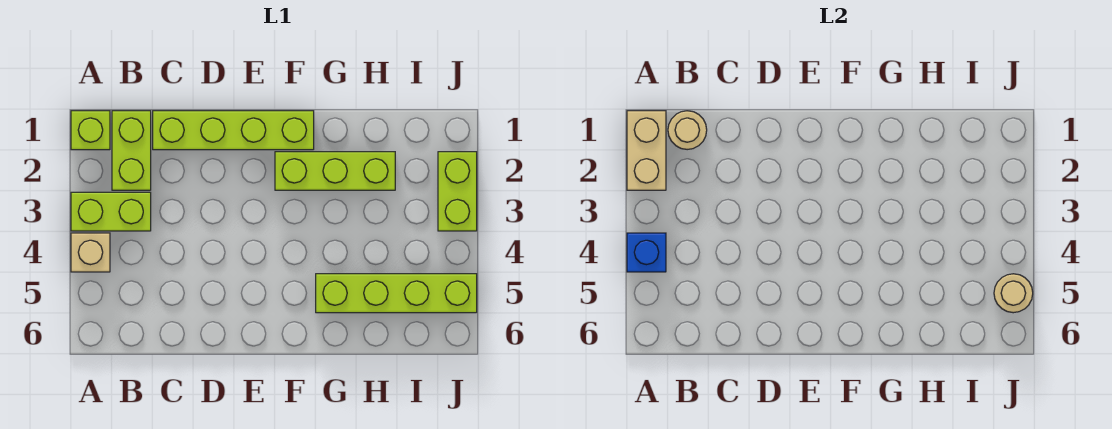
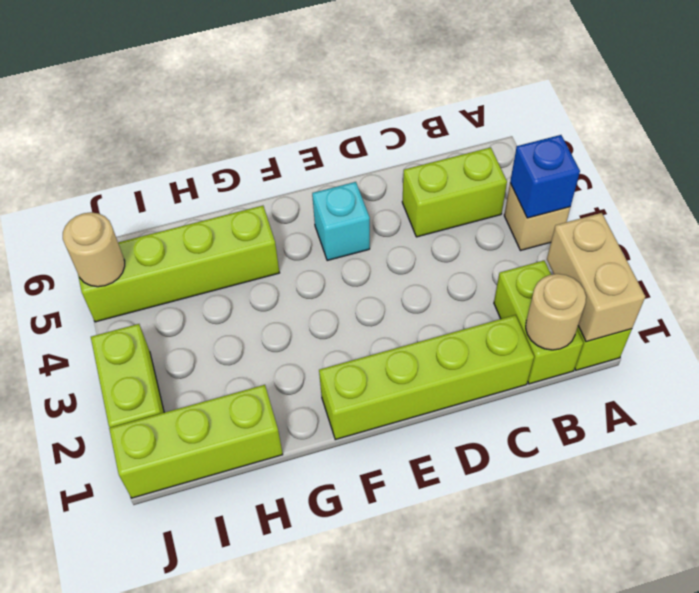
lime brick A3:B3 level 1 -> lime brick B5:C5 level 1
none -> cyan brick E5 level 1
lime brick F2:H2 level 1 -> lime brick H1:J1 level 1

